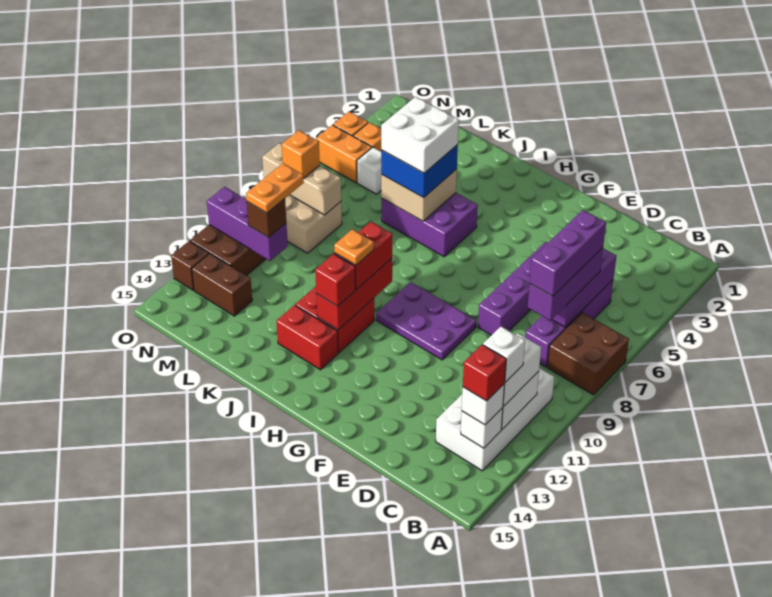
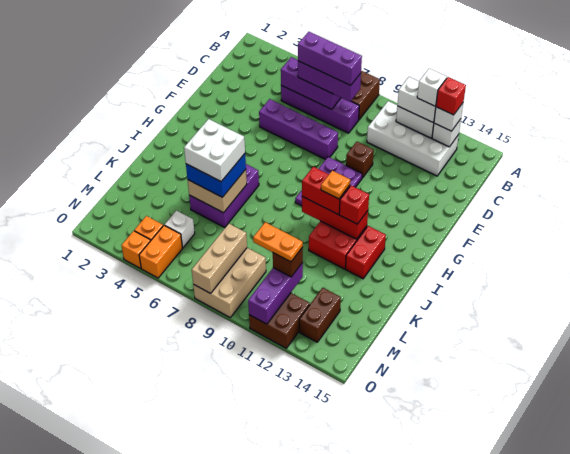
orange brick N8 level 3 -> none
brown brick O13 level 1 -> brown brick E10 level 1

